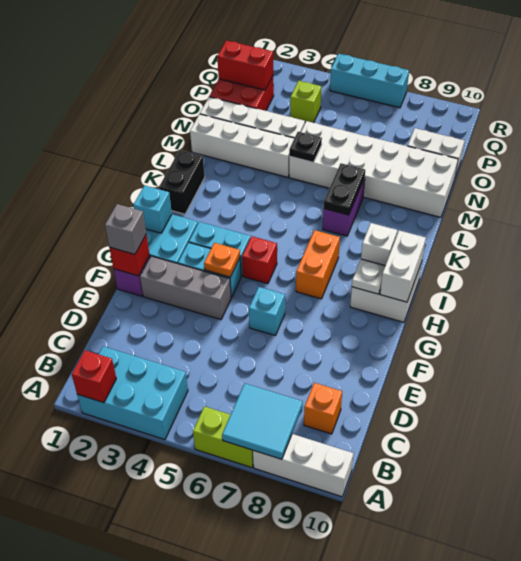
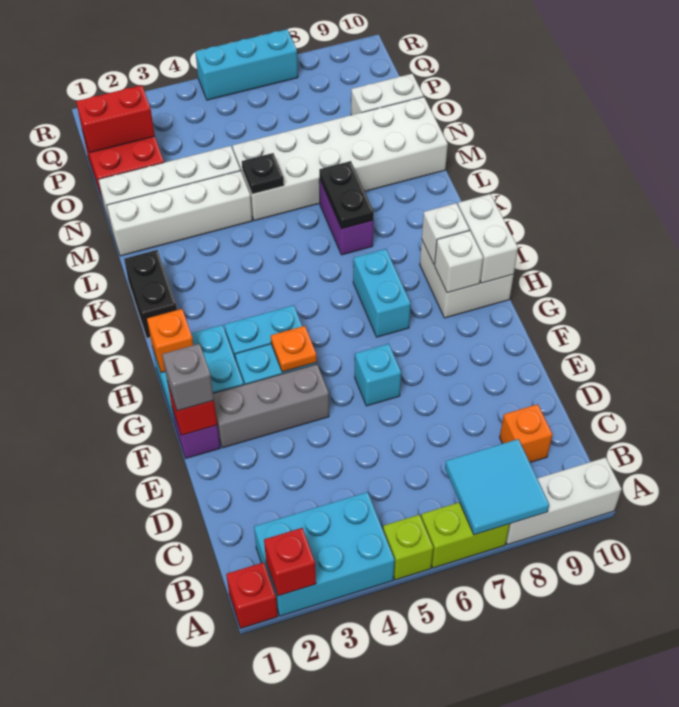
cyan brick H1 level 2 -> orange brick H1 level 2
red brick H5 level 1 -> red brick A1 level 1
orange brick H7:I7 level 1 -> cyan brick H7:I7 level 1
white plate H9 level 2 -> white brick H9 level 2
lime brick P4 level 1 -> lime brick A5 level 1

